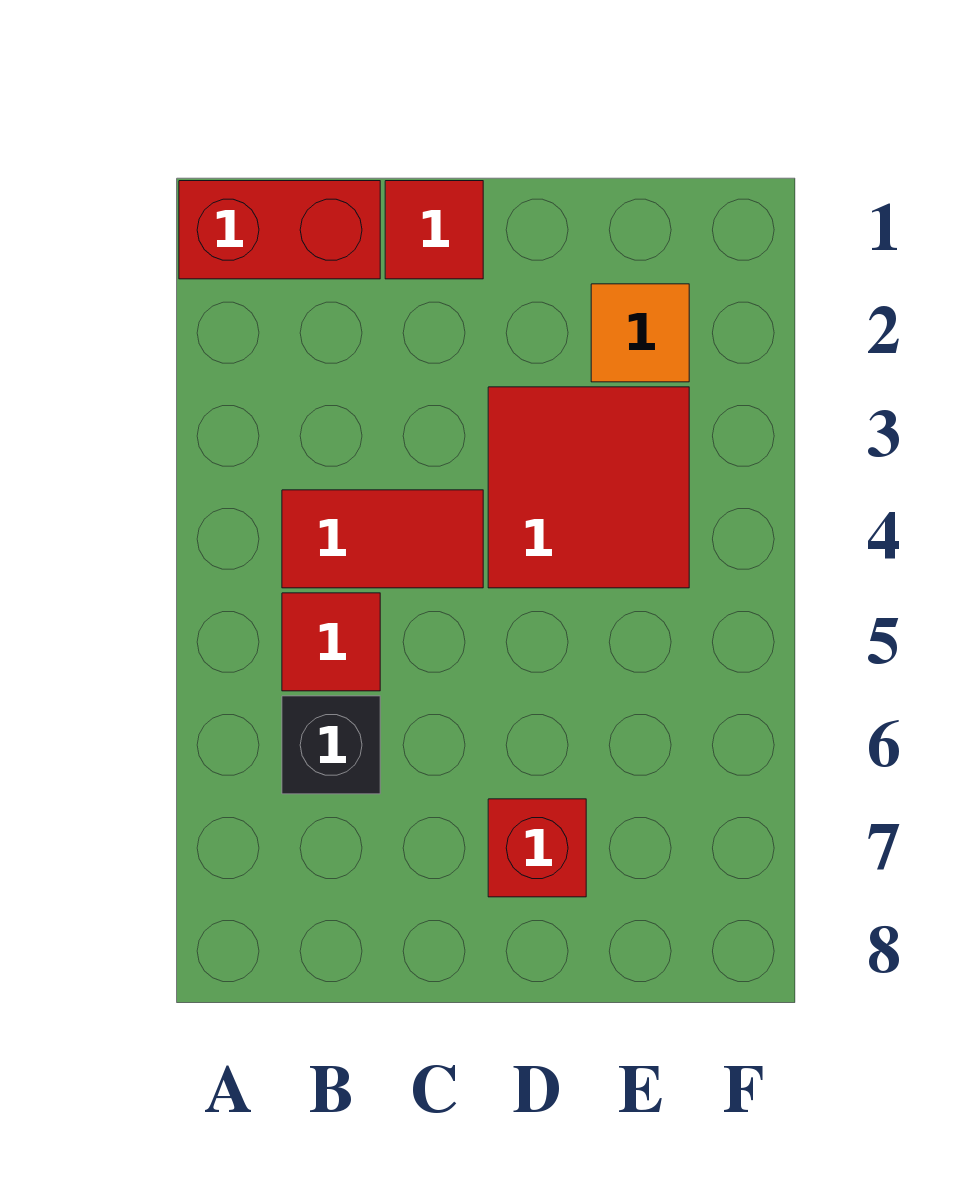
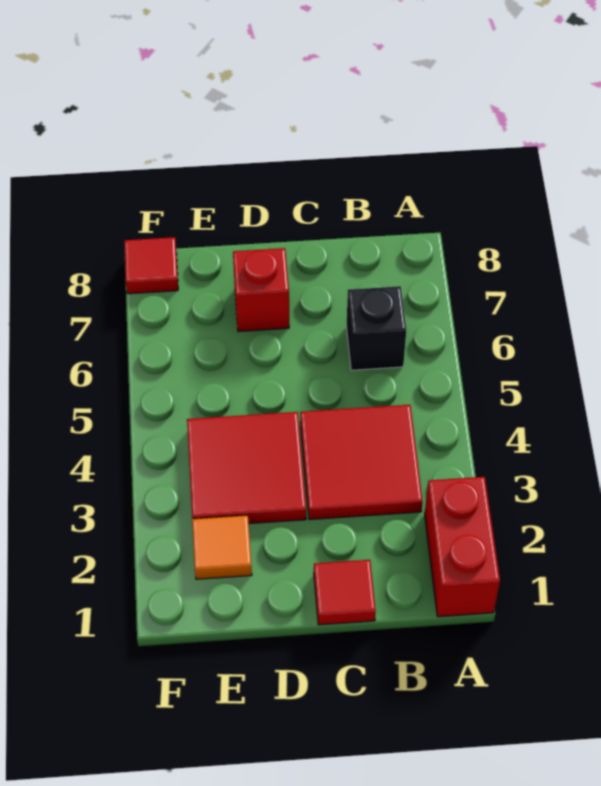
red brick A1:B1 level 1 -> red brick A1:A2 level 1
red tile B4:C4 level 1 -> red tile B3:C4 level 1
red tile B5 level 1 -> red tile F8 level 1

